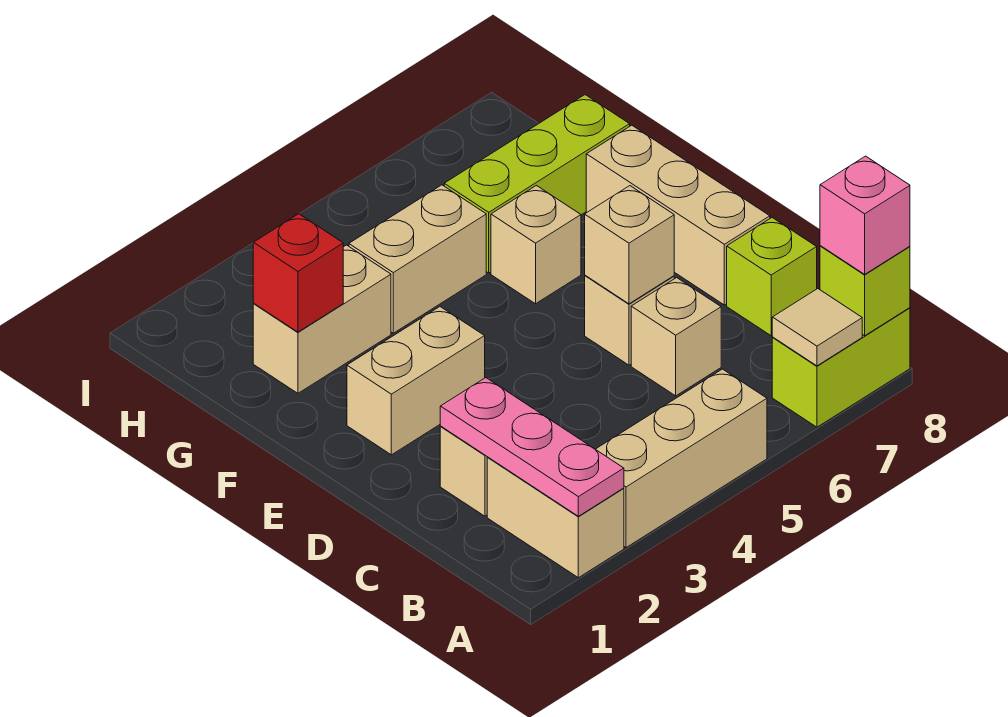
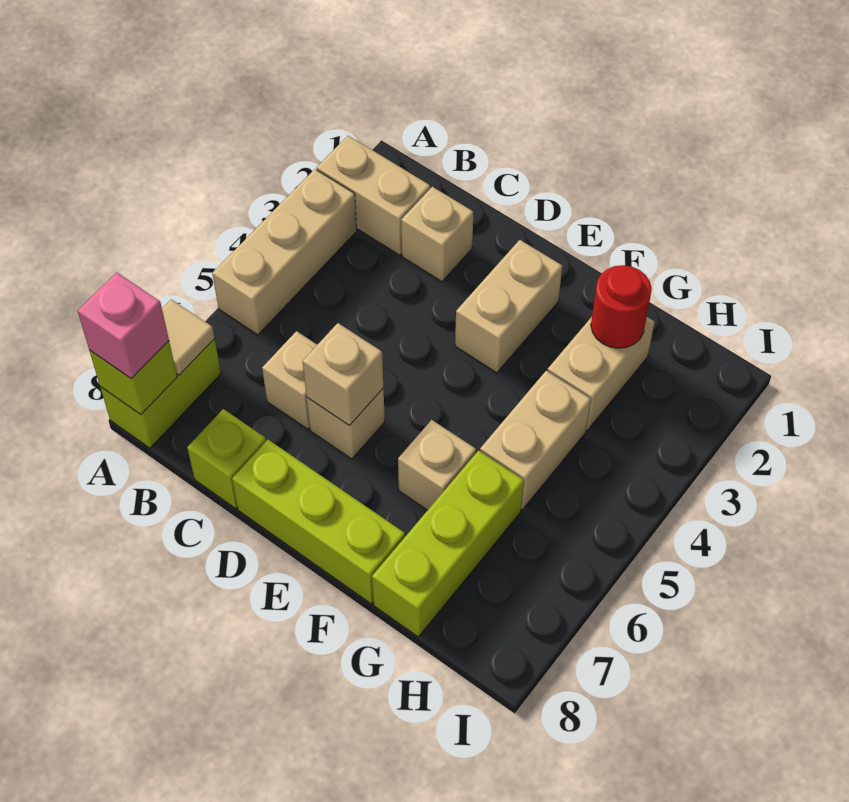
pink plate A2:C2 level 2 -> none
tan brick D8:F8 level 1 -> lime brick D8:F8 level 1
red brick G2 level 2 -> red round brick G2 level 2

